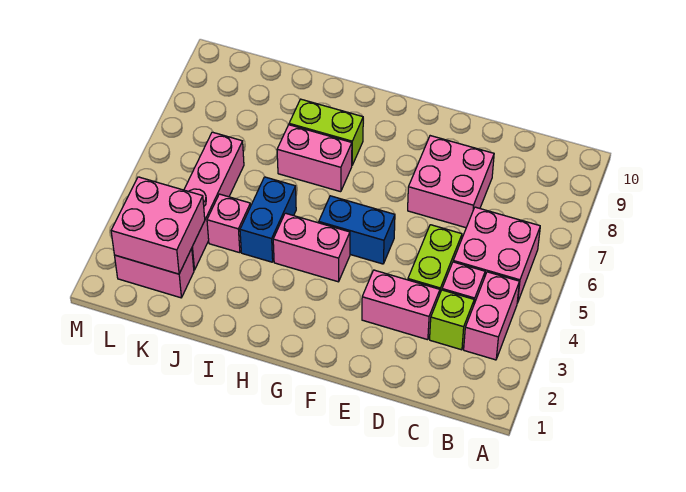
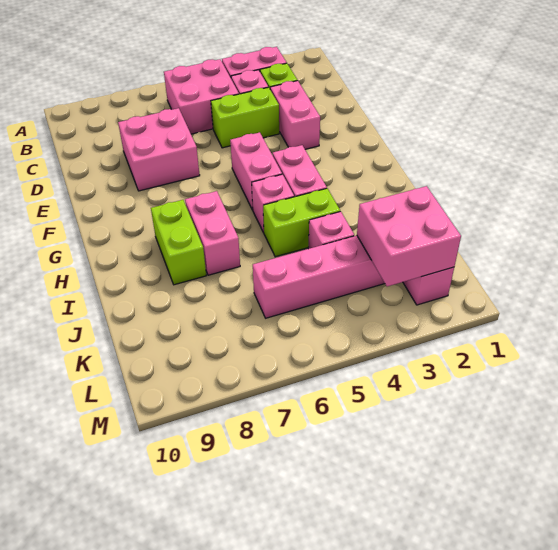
blue brick F5:G5 level 1 -> pink brick F5:G5 level 1
none -> pink brick H5 level 1
blue brick I4:I5 level 1 -> lime brick I4:I5 level 1

